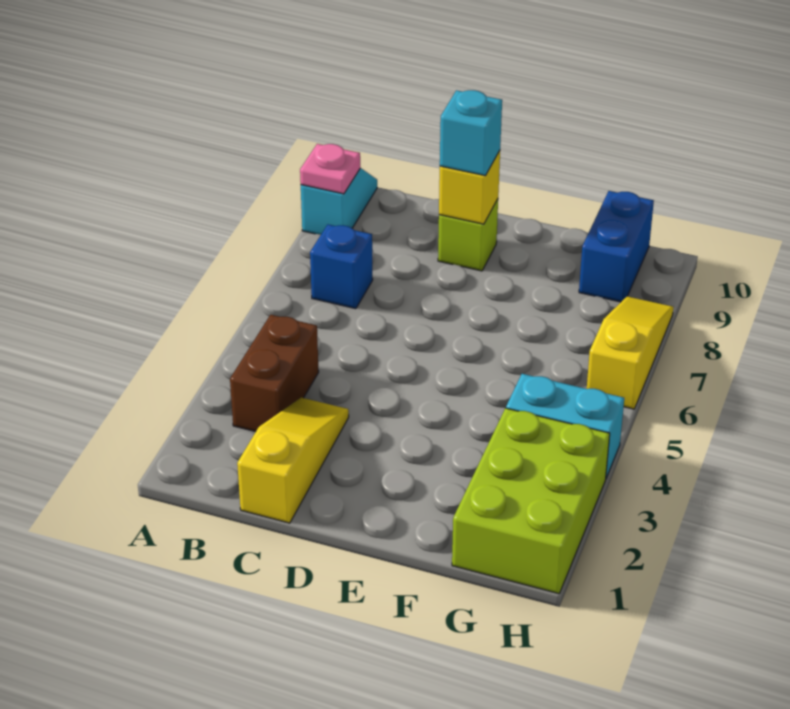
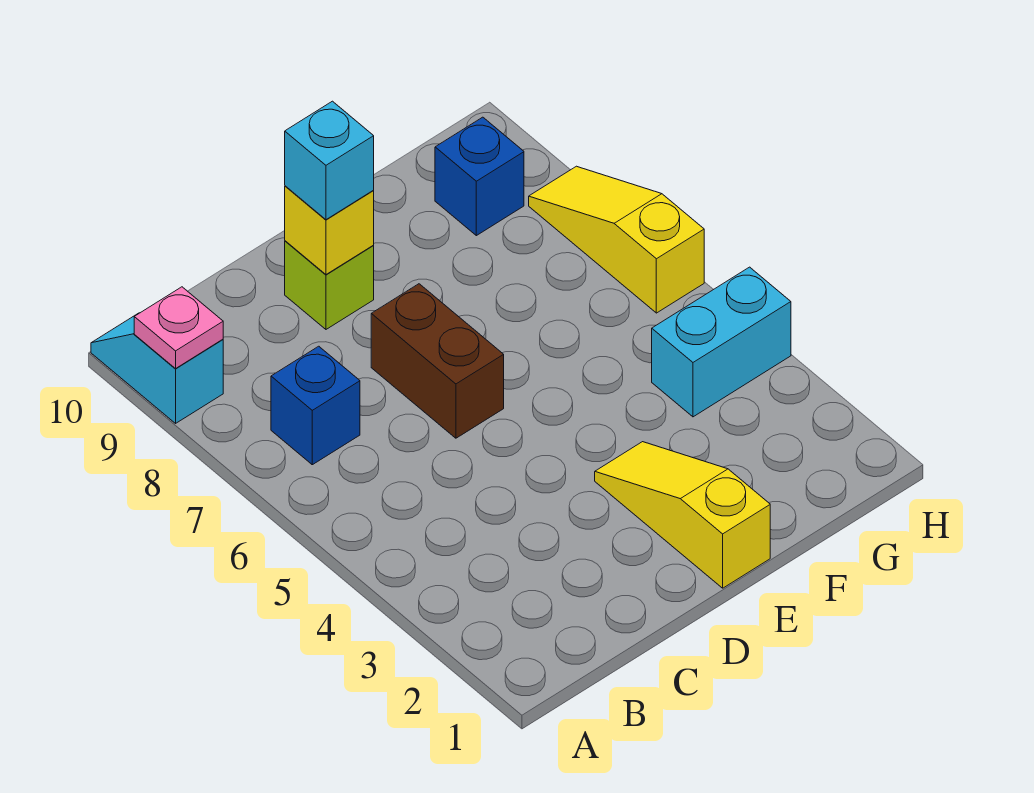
brown brick B3:B4 level 1 -> brown brick D6:D7 level 1
yellow slope C1:C3 level 1 top 1 -> yellow slope E1:E3 level 1 top 1
lime brick G1:H3 level 1 -> none
blue brick G9:G10 level 1 -> blue brick G9 level 1

